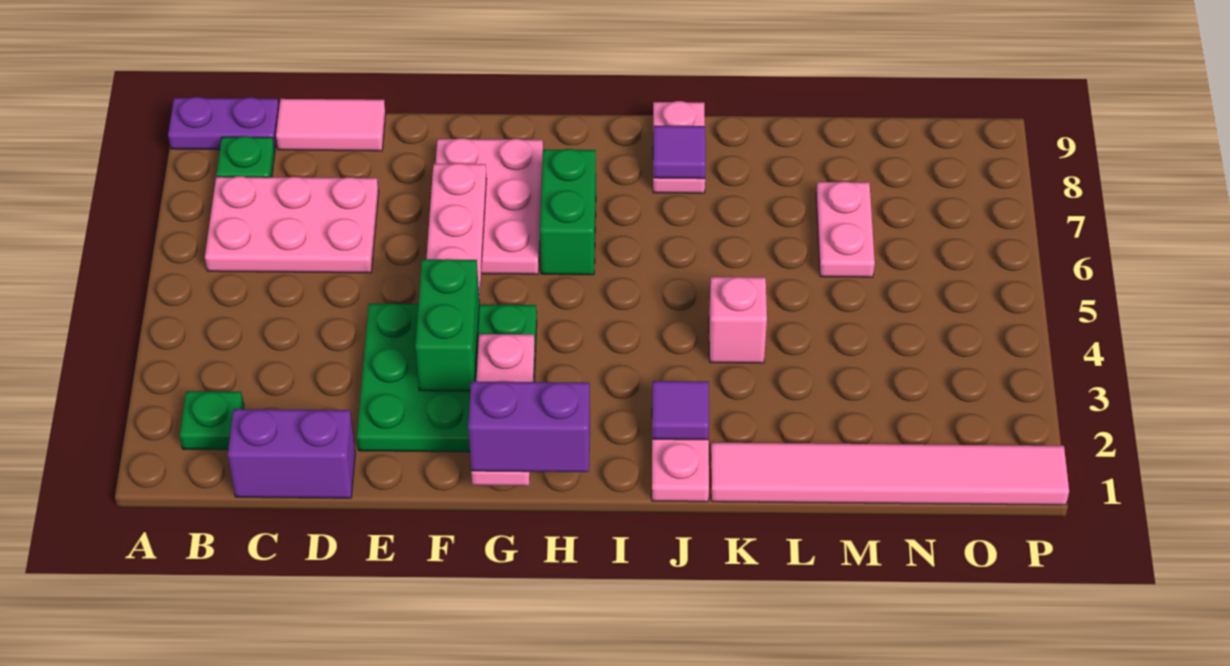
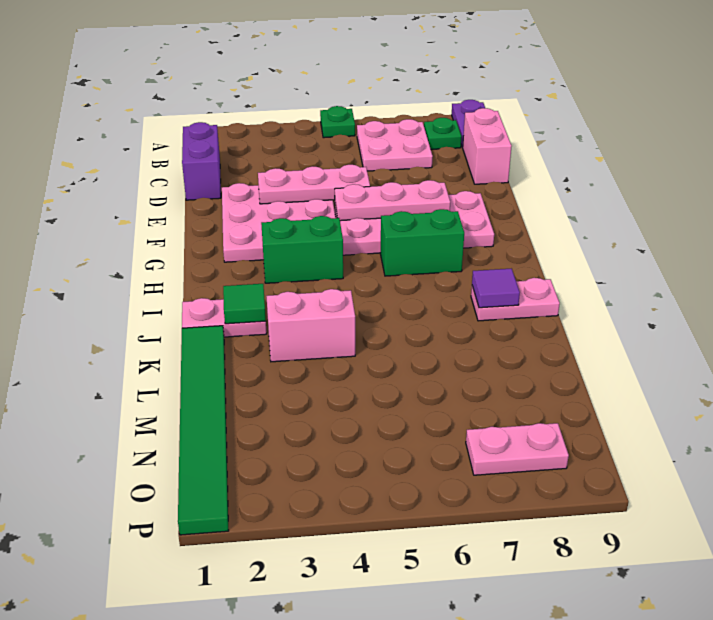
green plate B2 level 1 -> green plate A5 level 1
pink plate B6:D7 level 1 -> pink plate B6:C7 level 1
pink tile C9:D9 level 1 -> pink brick C9:D9 level 1
green plate E2:G4 level 1 -> pink plate E2:G4 level 1
green brick F3:F4 level 2 -> green brick H3:H4 level 1
pink plate F6:G8 level 1 -> pink plate F5:G8 level 1
pink plate G1:G3 level 2 -> pink plate E3:E5 level 2
purple brick G1:H1 level 3 -> none
purple tile J2 level 2 -> green tile J2 level 2
pink tile K1:P1 level 1 -> green tile K1:P1 level 1
pink brick K4 level 1 -> pink brick K3:K4 level 1
pink plate M6:M7 level 1 -> pink plate O7:O8 level 1

